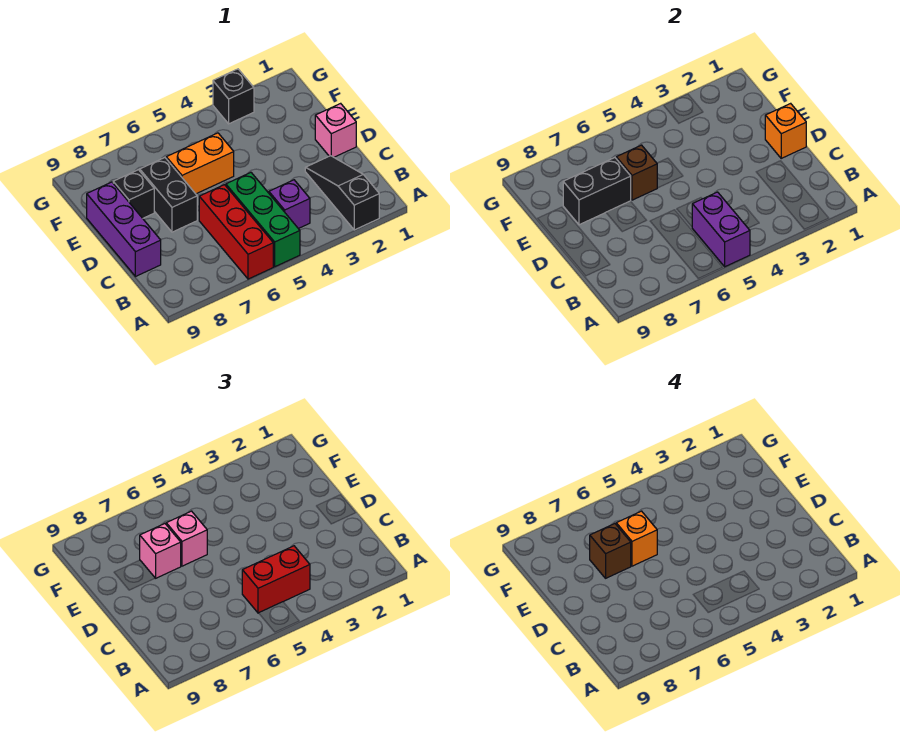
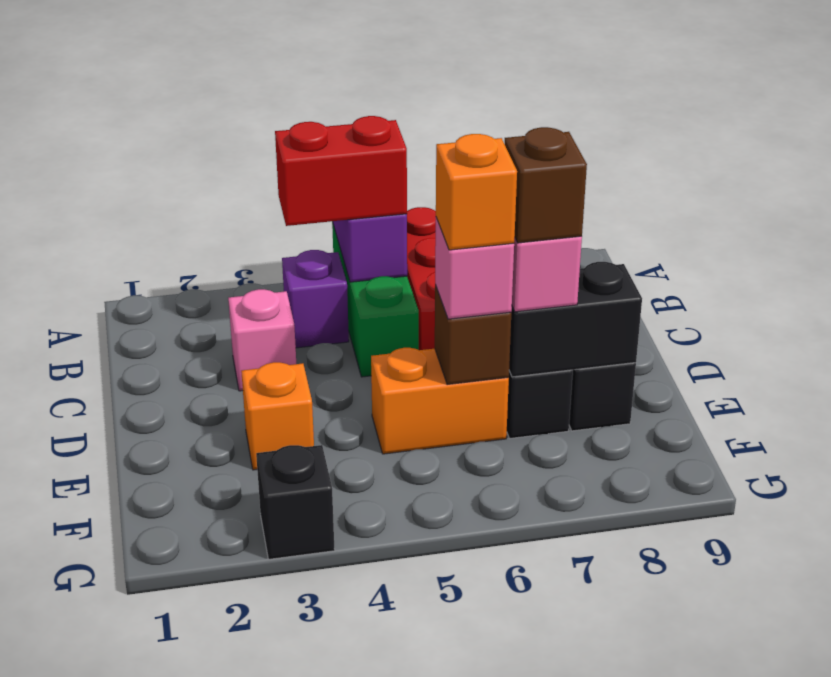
black slope A2:C2 level 1 top A -> none
purple brick C9:E9 level 1 -> none
pink brick D1 level 1 -> pink brick C3 level 1
orange brick D1 level 2 -> orange brick E3 level 1

